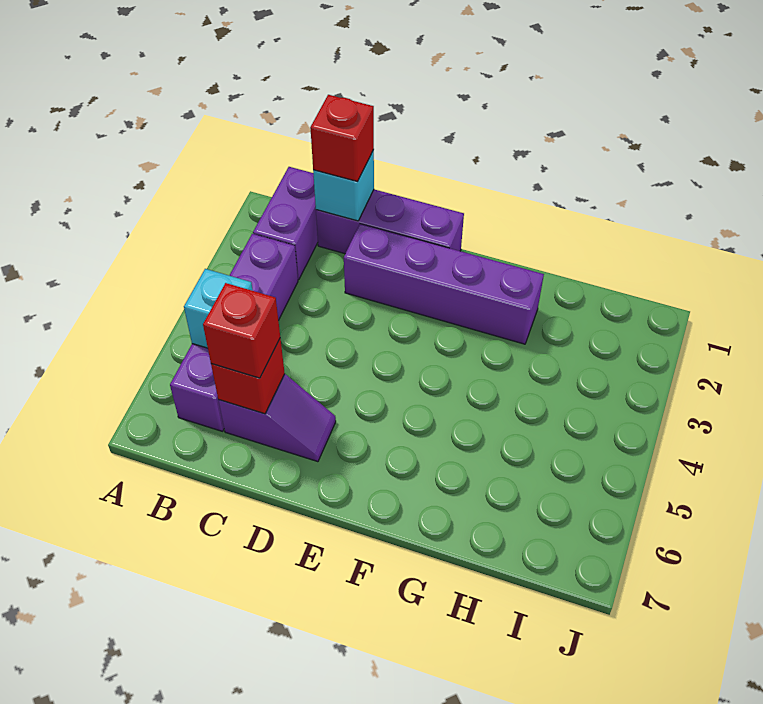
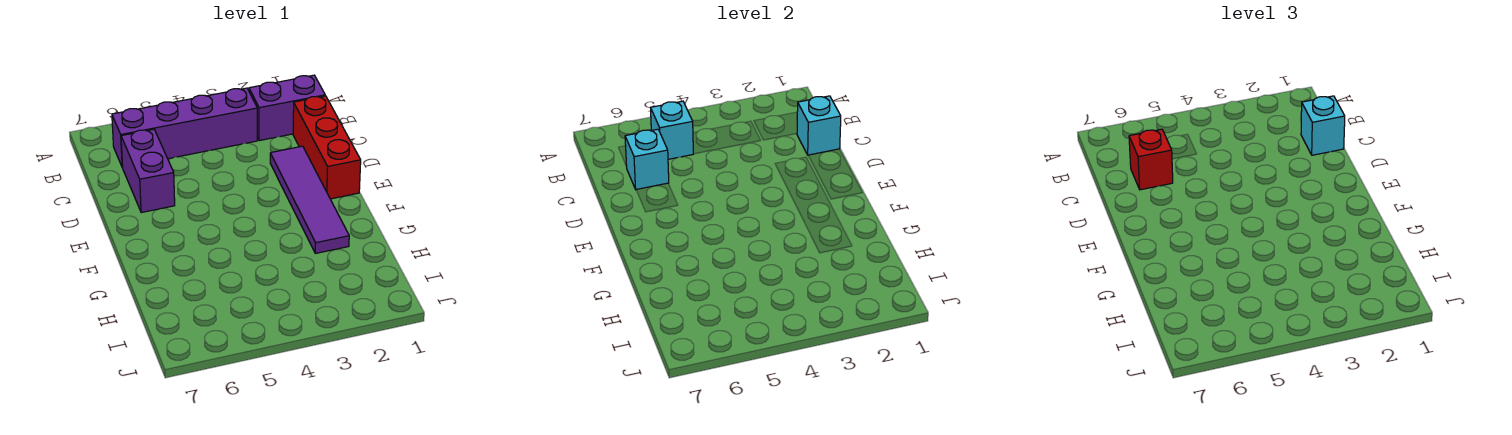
purple brick C1:E1 level 1 -> red brick C1:E1 level 1
red brick C1 level 3 -> cyan brick C1 level 3
purple slope C6:D6 level 1 top C -> purple brick C6:D6 level 1
red brick C6 level 2 -> cyan brick C6 level 2
purple brick D2:G2 level 1 -> purple tile D2:G2 level 1

